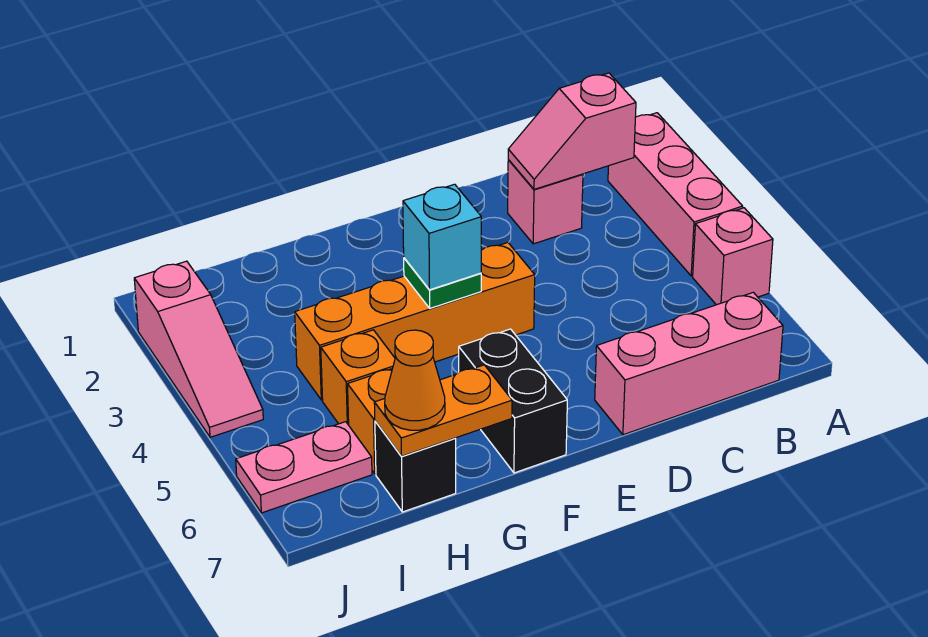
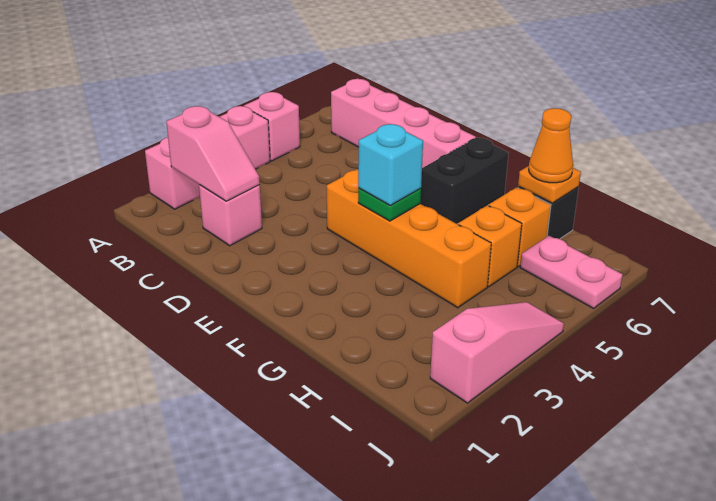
pink brick B7:D7 level 1 -> pink brick B7:E7 level 1
orange plate G7:H7 level 2 -> orange plate H7 level 2

